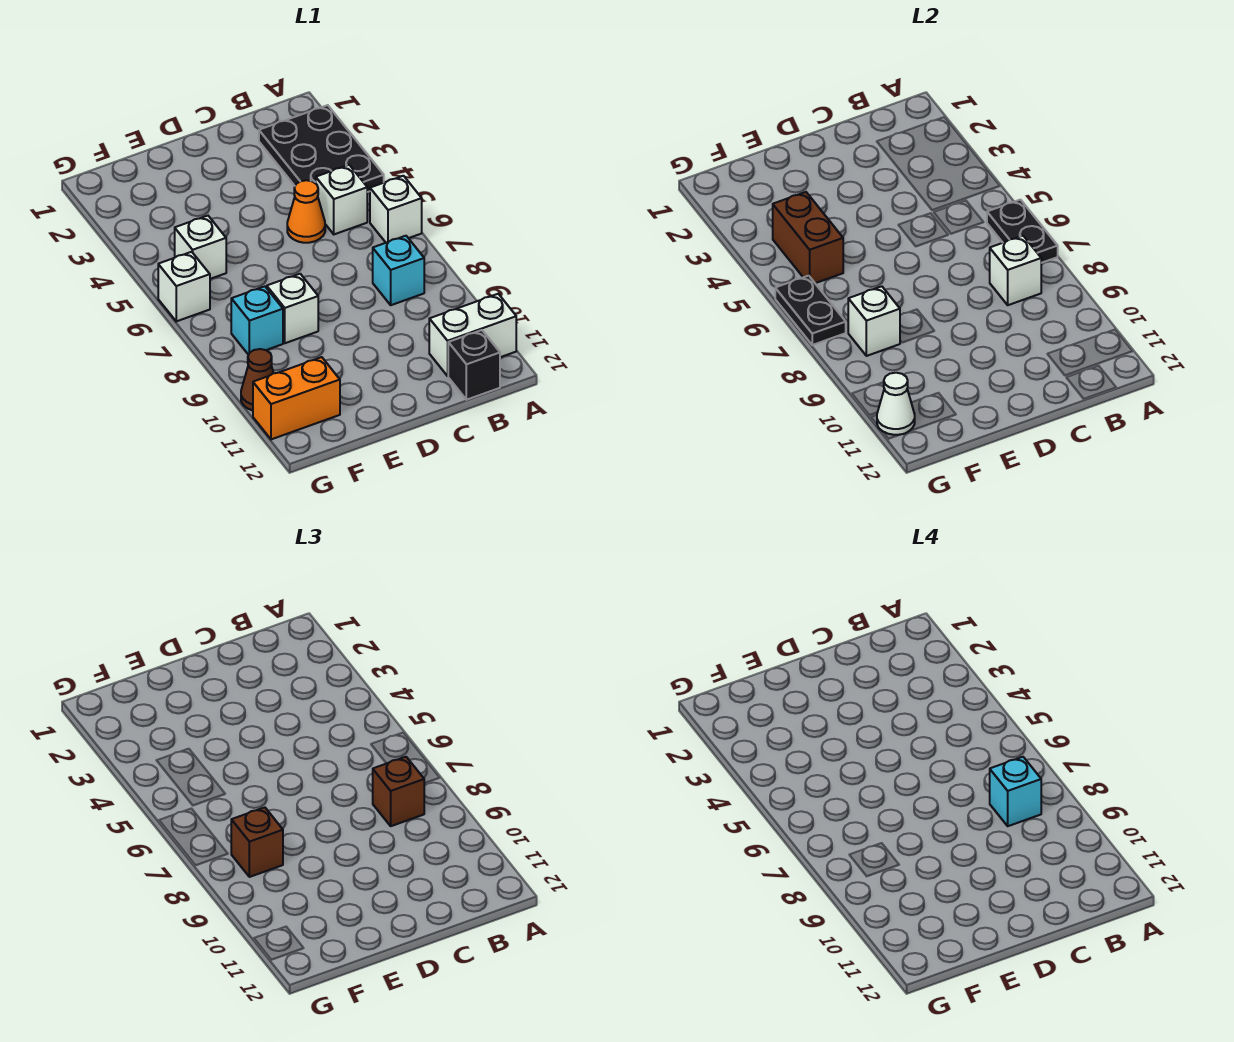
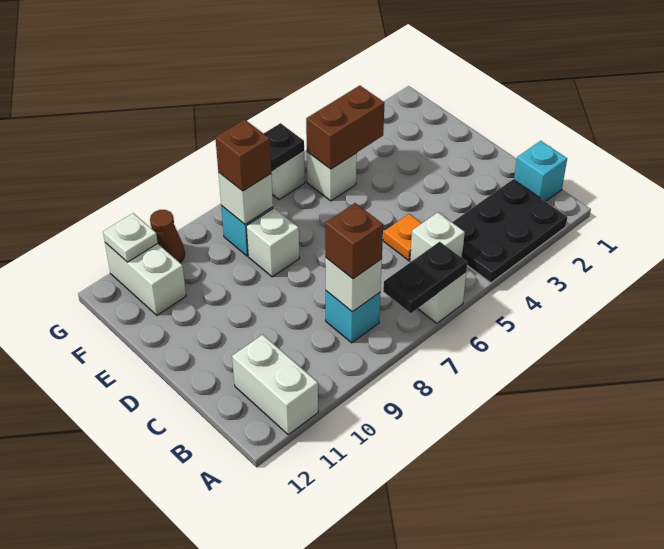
cyan brick B8 level 4 -> cyan brick B1 level 1
black brick B12 level 1 -> none
orange cone C5 level 1 -> orange plate C5 level 1
orange brick F11:G11 level 1 -> white brick F11:G11 level 1
white cone G11 level 2 -> white plate G11 level 2

